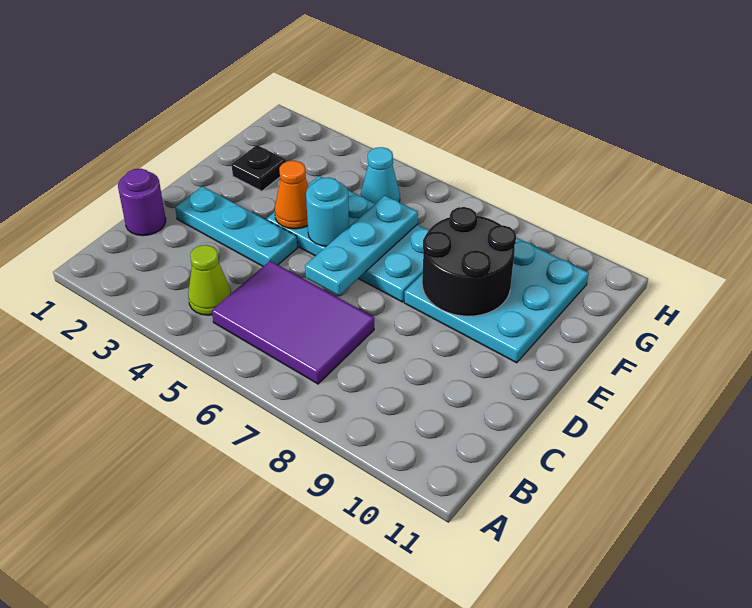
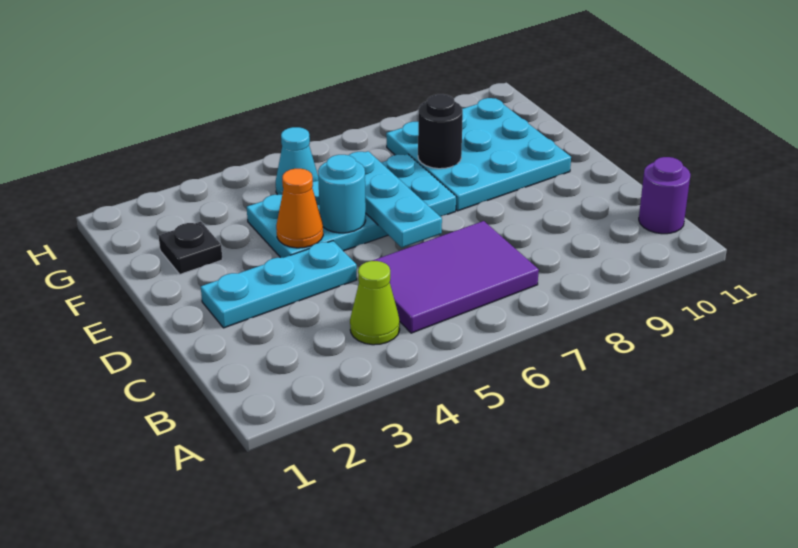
purple round brick C1 level 1 -> purple round brick B11 level 1
black round brick E8:F9 level 2 -> black round brick F8 level 2

